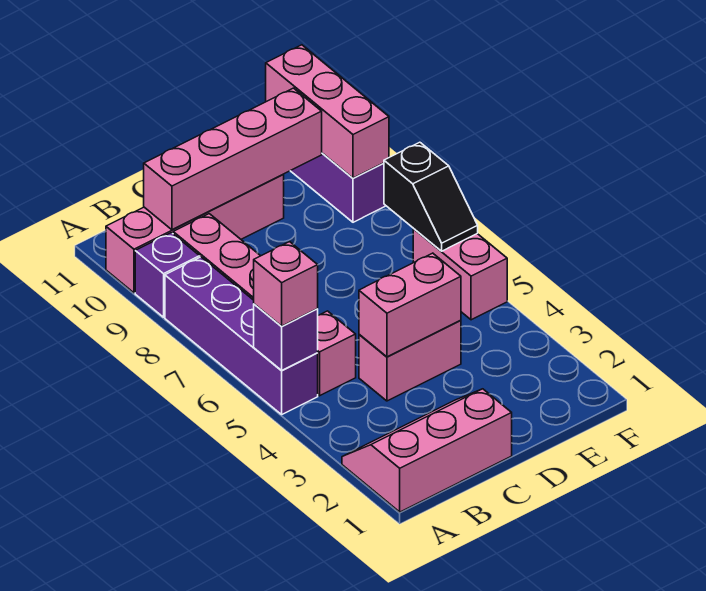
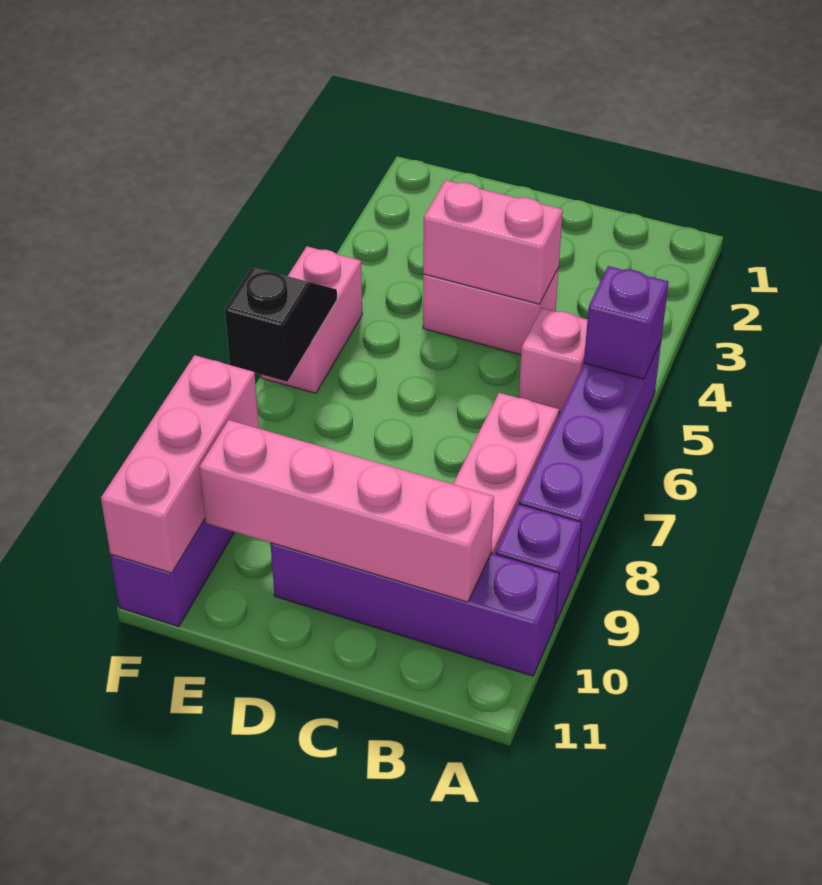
pink slope A1:C2 level 1 top 1 -> none
pink brick A5 level 3 -> none
pink brick A10:D10 level 1 -> purple brick A10:D10 level 1

